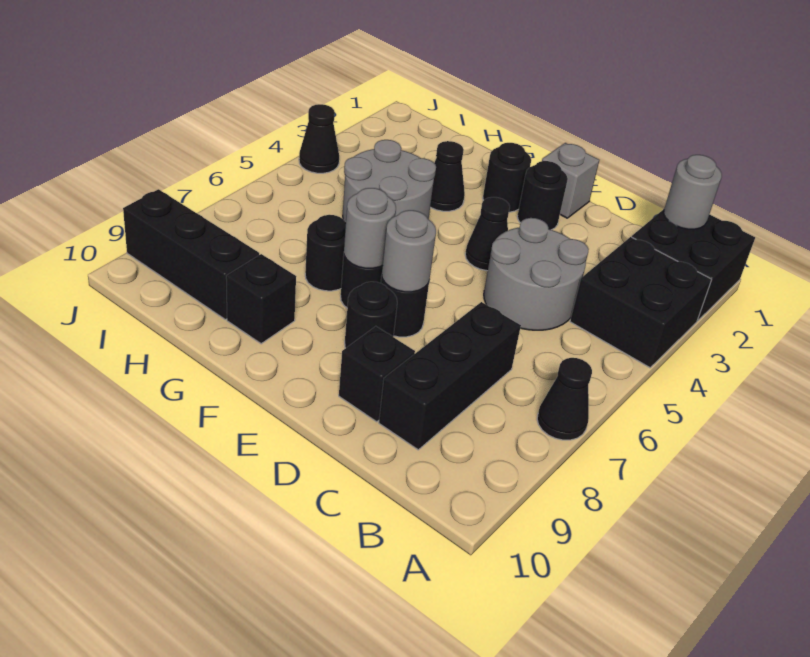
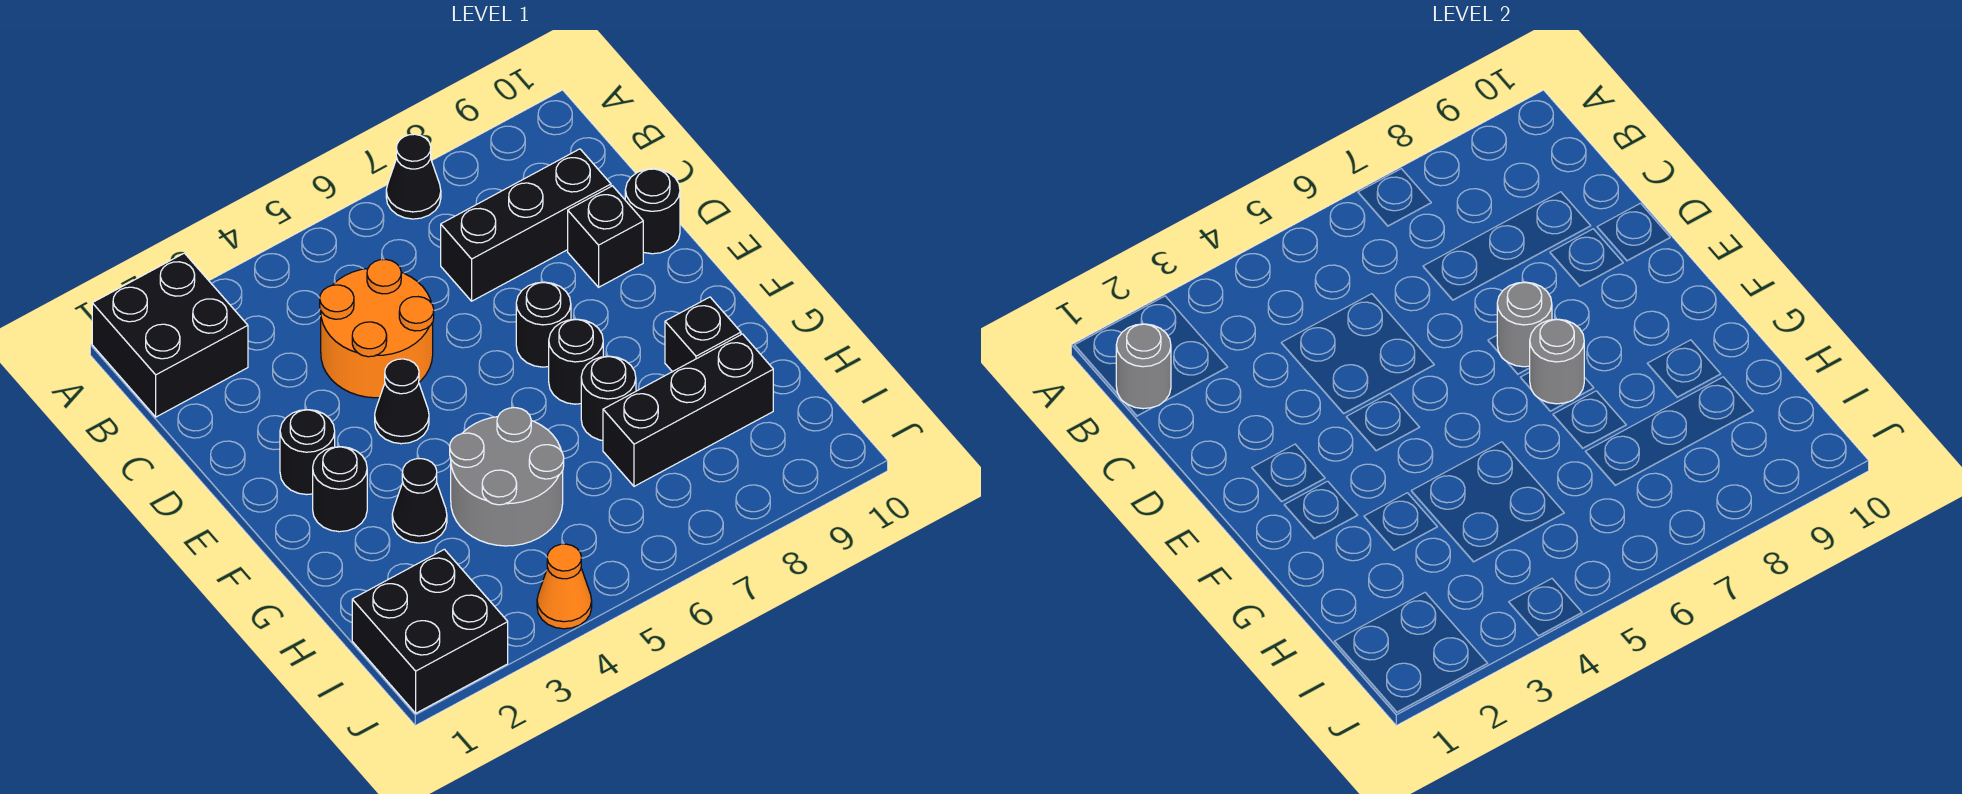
black brick A3:B4 level 1 -> black brick I1:J2 level 1
grey round brick C4:D5 level 1 -> orange round brick C4:D5 level 1
grey brick E1 level 1 -> none
black round brick E8 level 1 -> black round brick D10 level 1
black brick H9:J9 level 1 -> black brick H7:H9 level 1
black cone J4 level 1 -> orange cone J4 level 1

